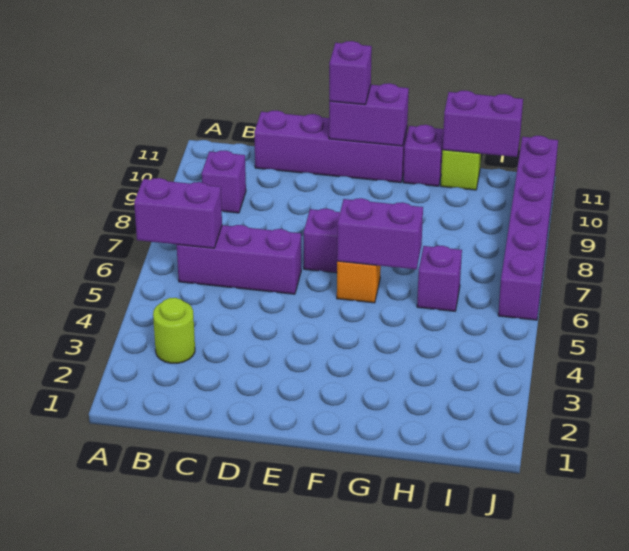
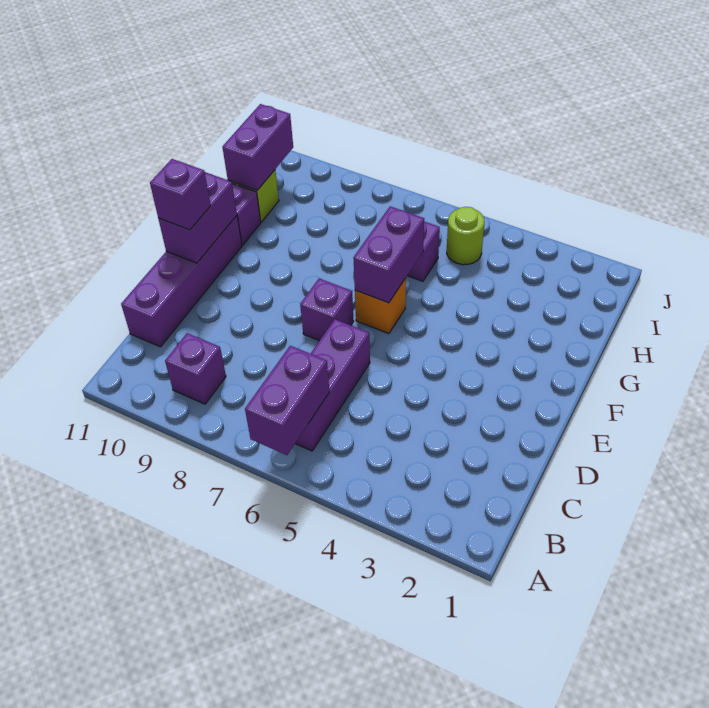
lime round brick B3 level 1 -> lime round brick I5 level 1
purple brick J6:J11 level 1 -> none

